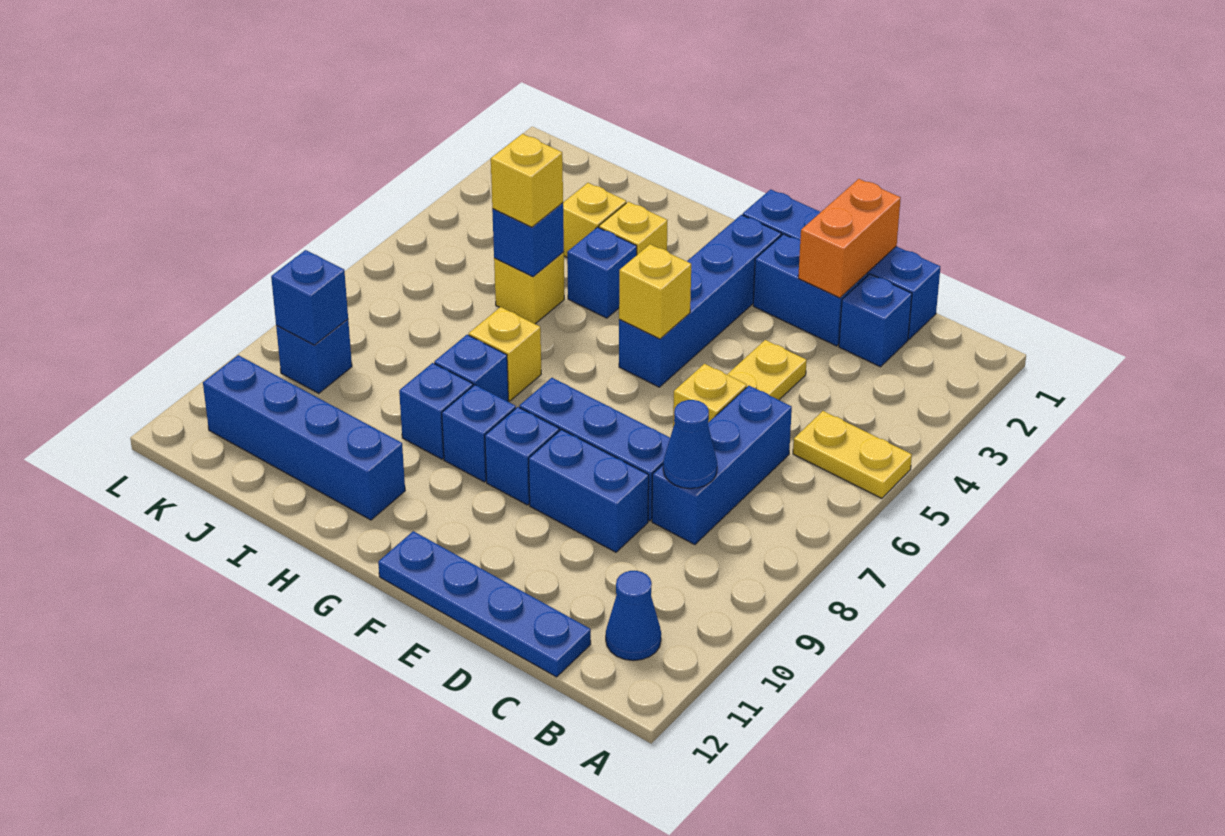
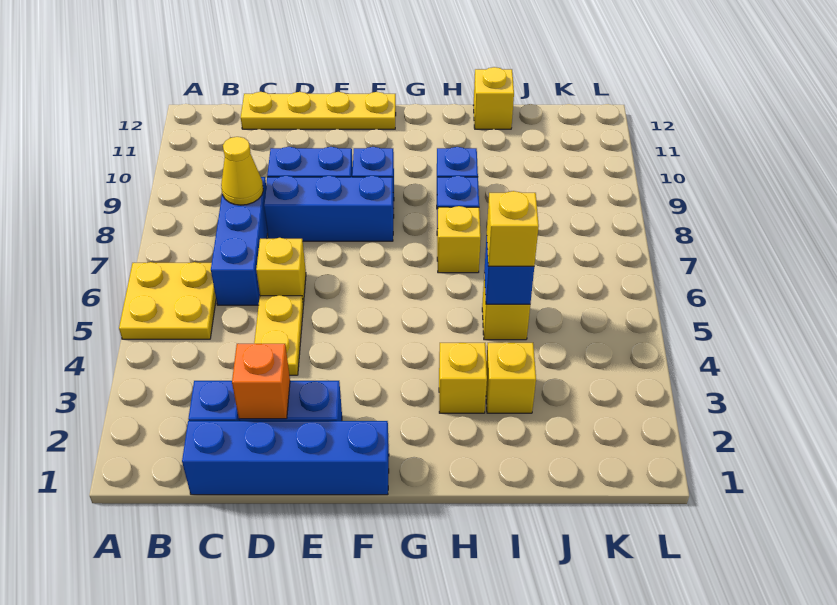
yellow plate A5:B5 level 1 -> yellow plate A5:B6 level 1
blue cone B11 level 1 -> none
blue cone C8 level 2 -> yellow cone C8 level 2
blue plate C12:F12 level 1 -> yellow plate C12:F12 level 1
orange brick D1:D2 level 2 -> orange brick D2 level 2
blue brick F2:F5 level 1 -> none
yellow brick F5 level 2 -> yellow brick I12 level 1
blue brick G9 level 1 -> none
blue brick H4 level 1 -> none
blue brick H11:K11 level 1 -> none
blue brick K9 level 1 -> none
blue brick K9 level 2 -> none

